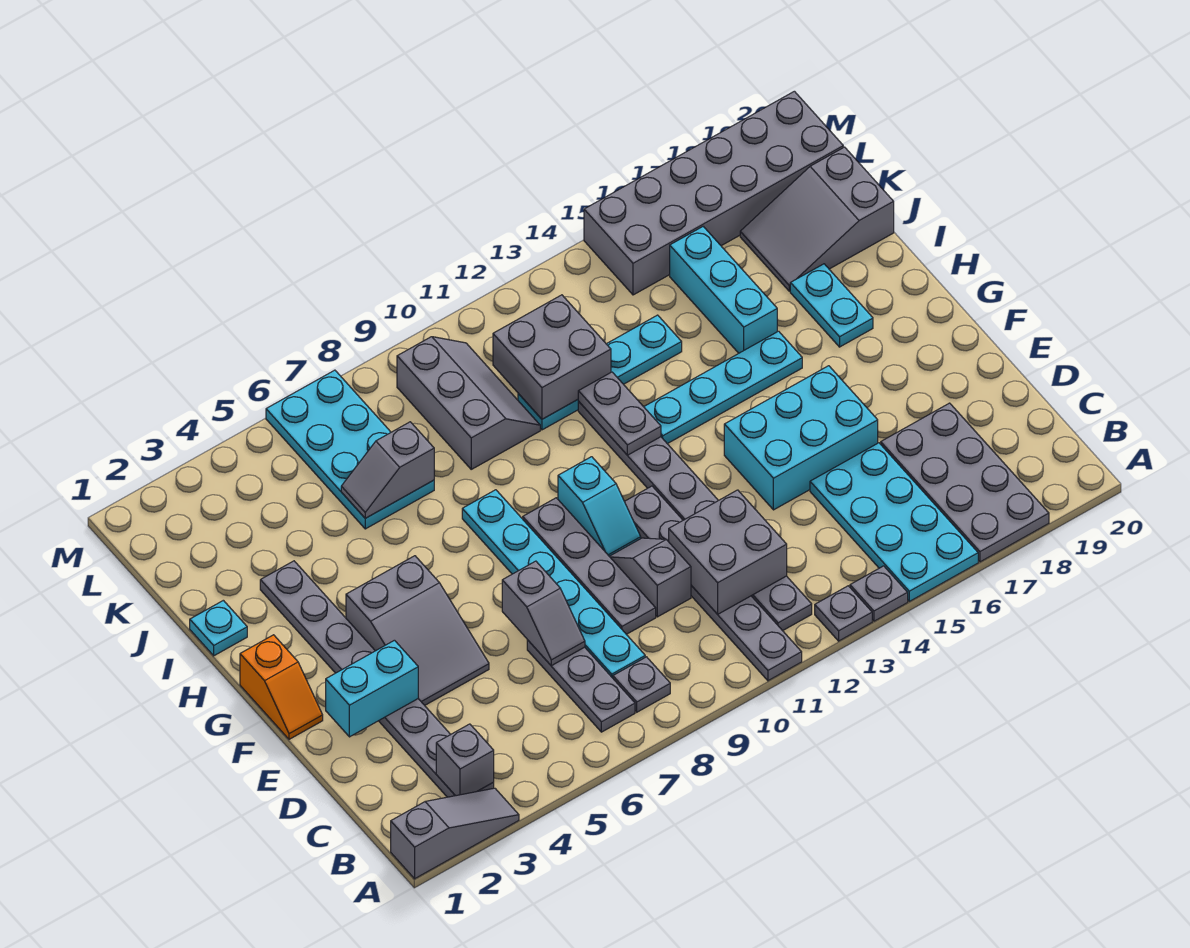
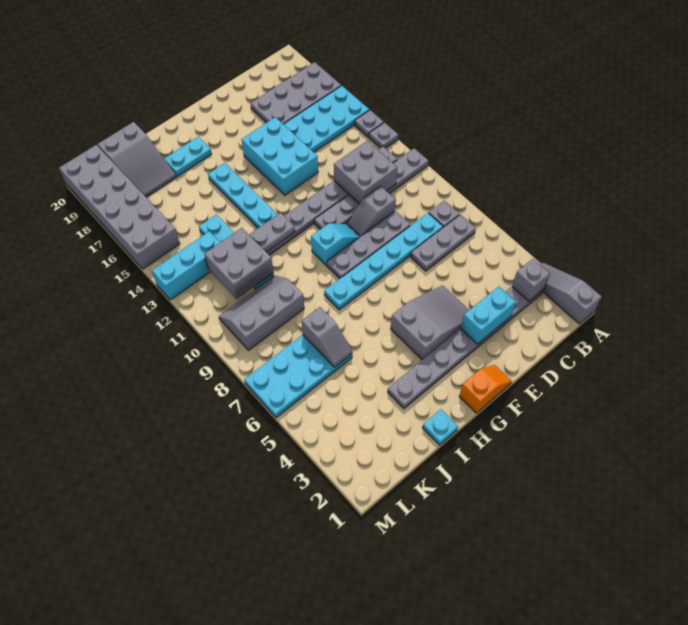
grey slope D7:E7 level 2 top E -> none
cyan brick E2:E3 level 2 -> cyan brick D3:E3 level 2
cyan brick I16:K16 level 1 -> cyan brick K13:M13 level 1

